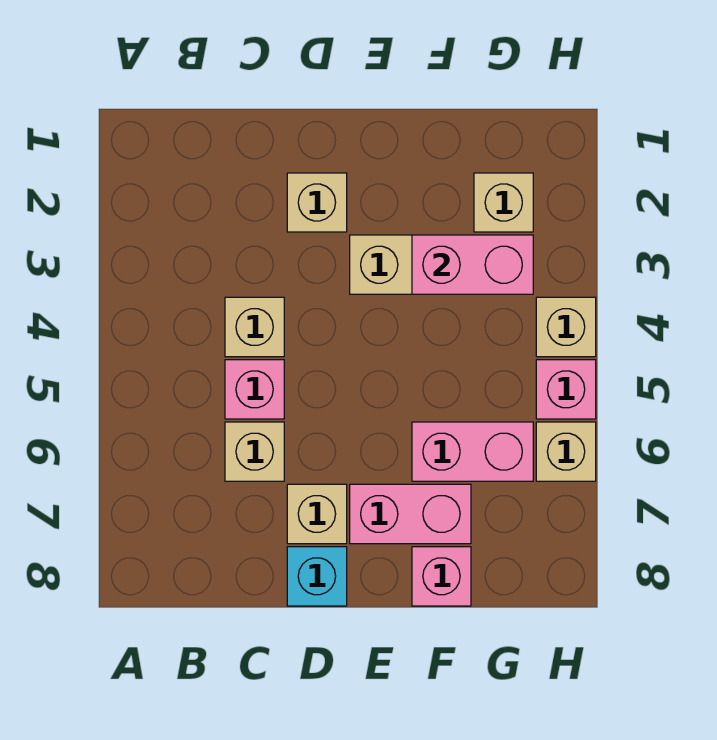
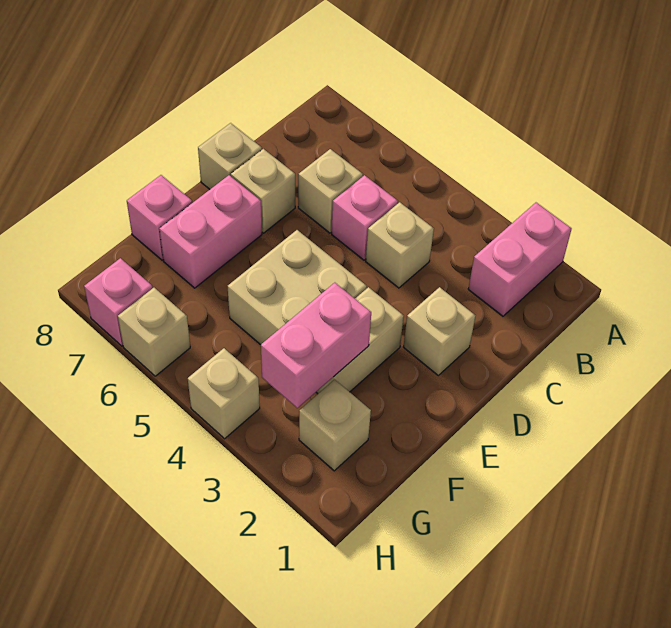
cyan brick D8 level 1 -> tan brick D8 level 1
none -> tan brick E4:F5 level 1
pink brick F6:G6 level 1 -> pink brick A2:B2 level 1
pink brick H5 level 1 -> pink brick H7 level 1

